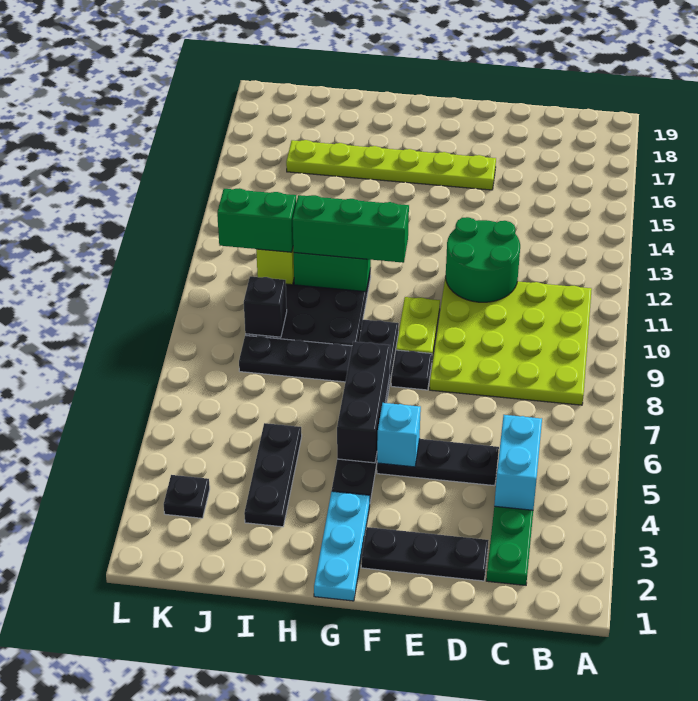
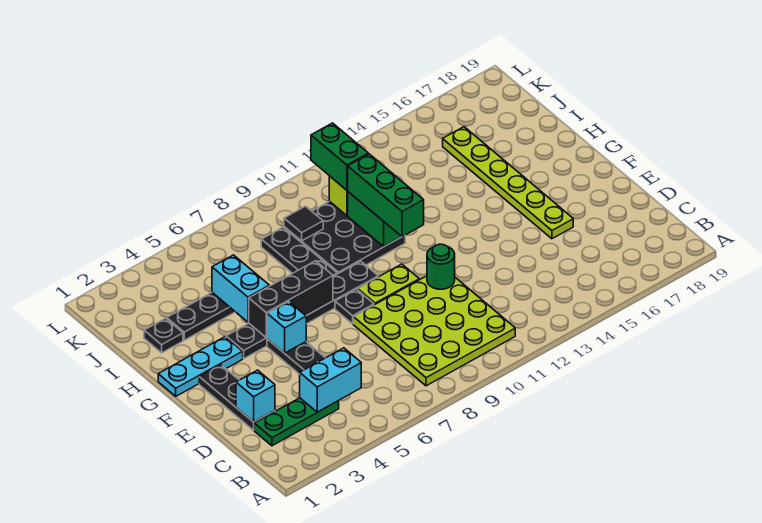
none -> cyan brick D2 level 2
green round brick D11:E12 level 2 -> green round brick E11 level 2
none -> cyan brick H5:I5 level 2
black brick J9 level 2 -> black tile J9 level 2
black plate K3 level 1 -> black plate I2 level 1

